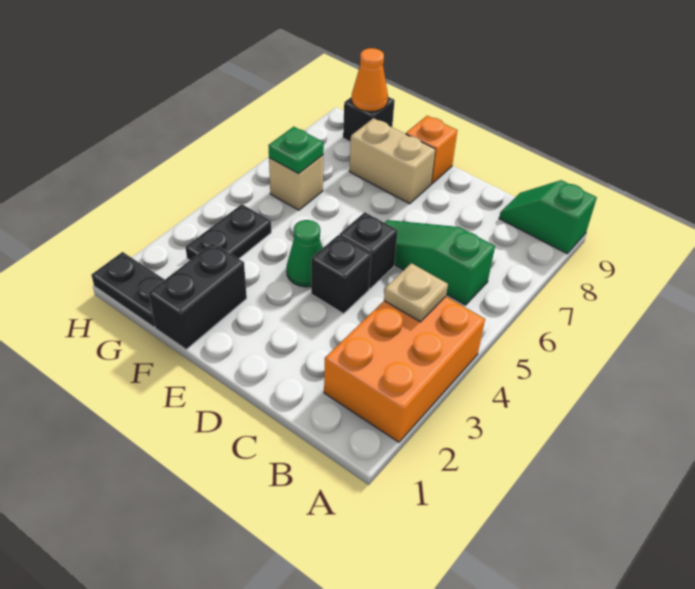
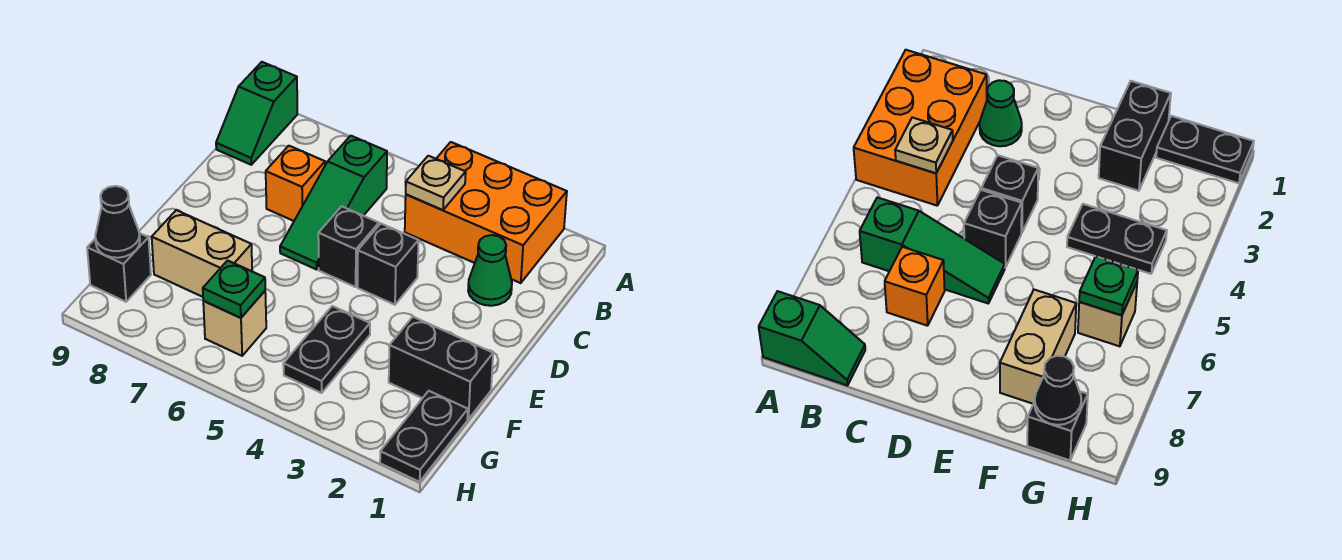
green cone E4 level 1 -> green cone C2 level 1
tan brick E8:F8 level 1 -> tan brick F7:F8 level 1
orange brick E9 level 1 -> orange brick C7 level 1
black plate G3:G4 level 1 -> black plate F4:G4 level 1
orange cone G9 level 2 -> black cone G9 level 2

